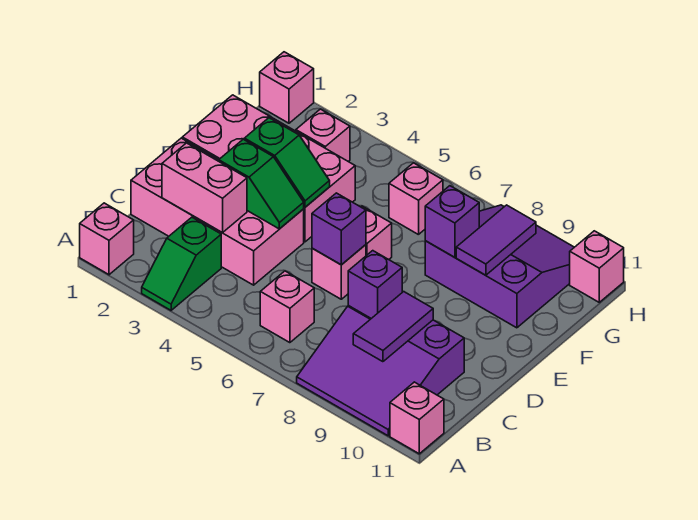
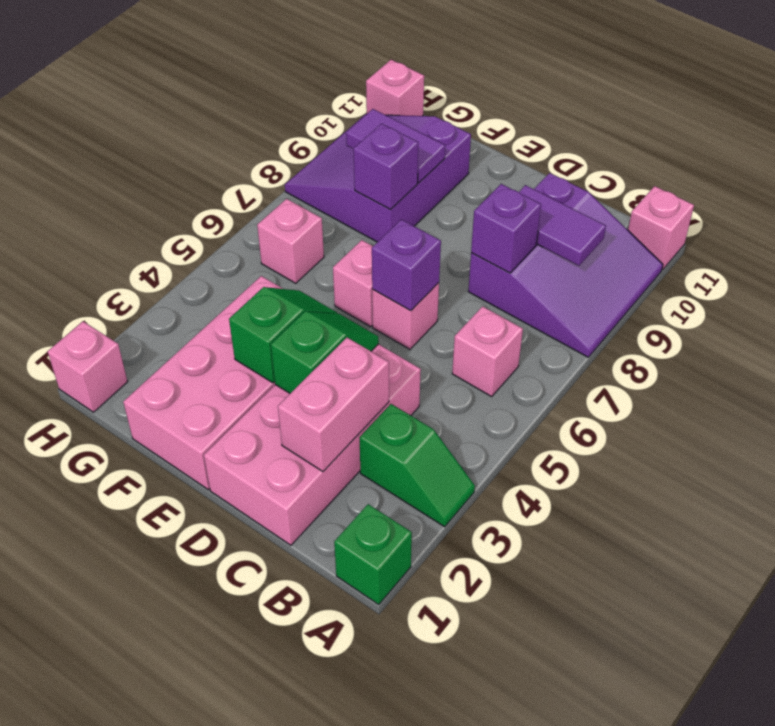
pink brick A1 level 1 -> green brick A1 level 1
pink brick G3 level 1 -> none

